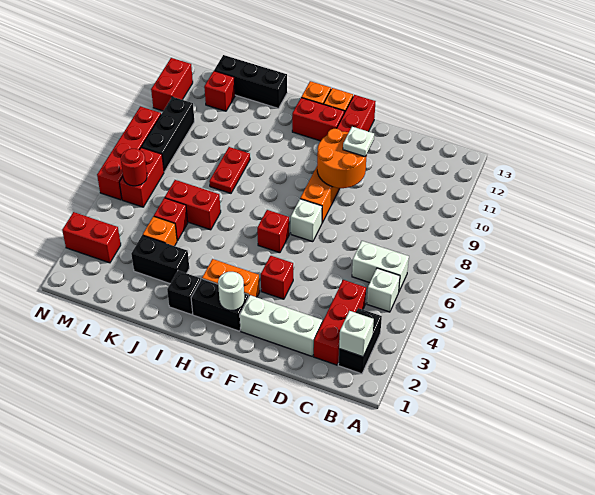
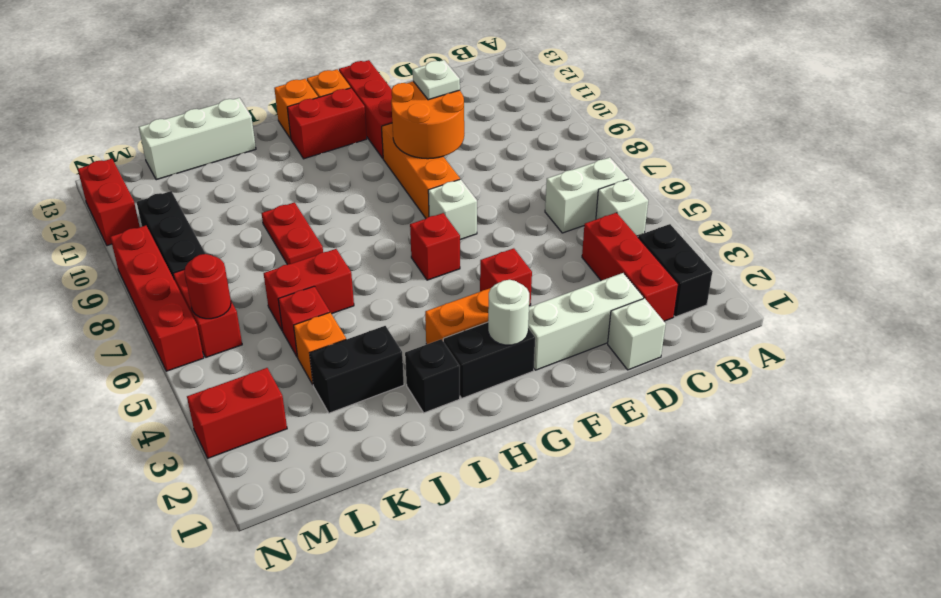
white brick B2 level 2 -> white brick D1 level 1
black brick J13:L13 level 1 -> white brick J13:L13 level 1
red brick L12 level 1 -> none

